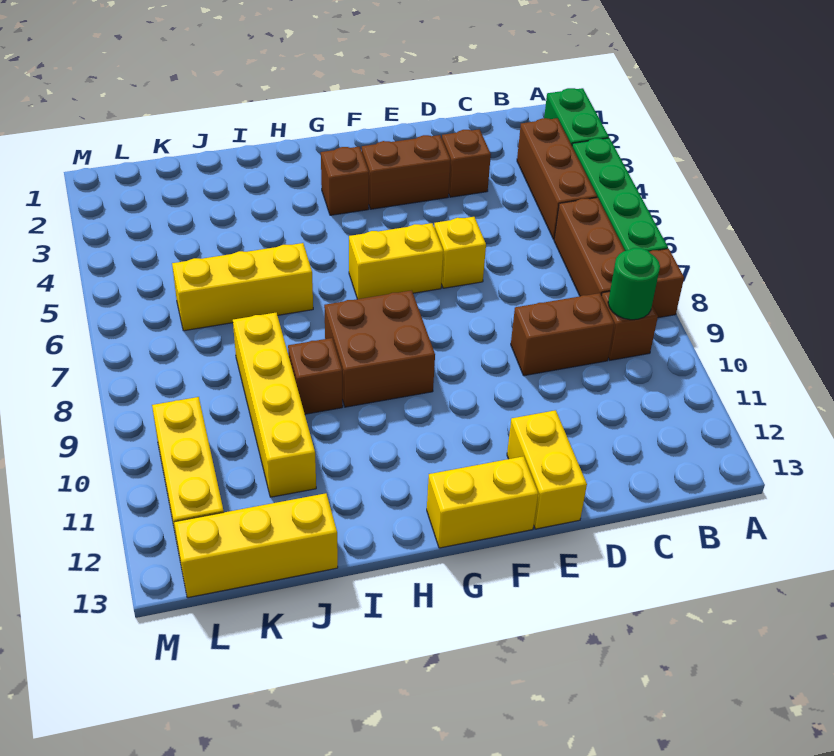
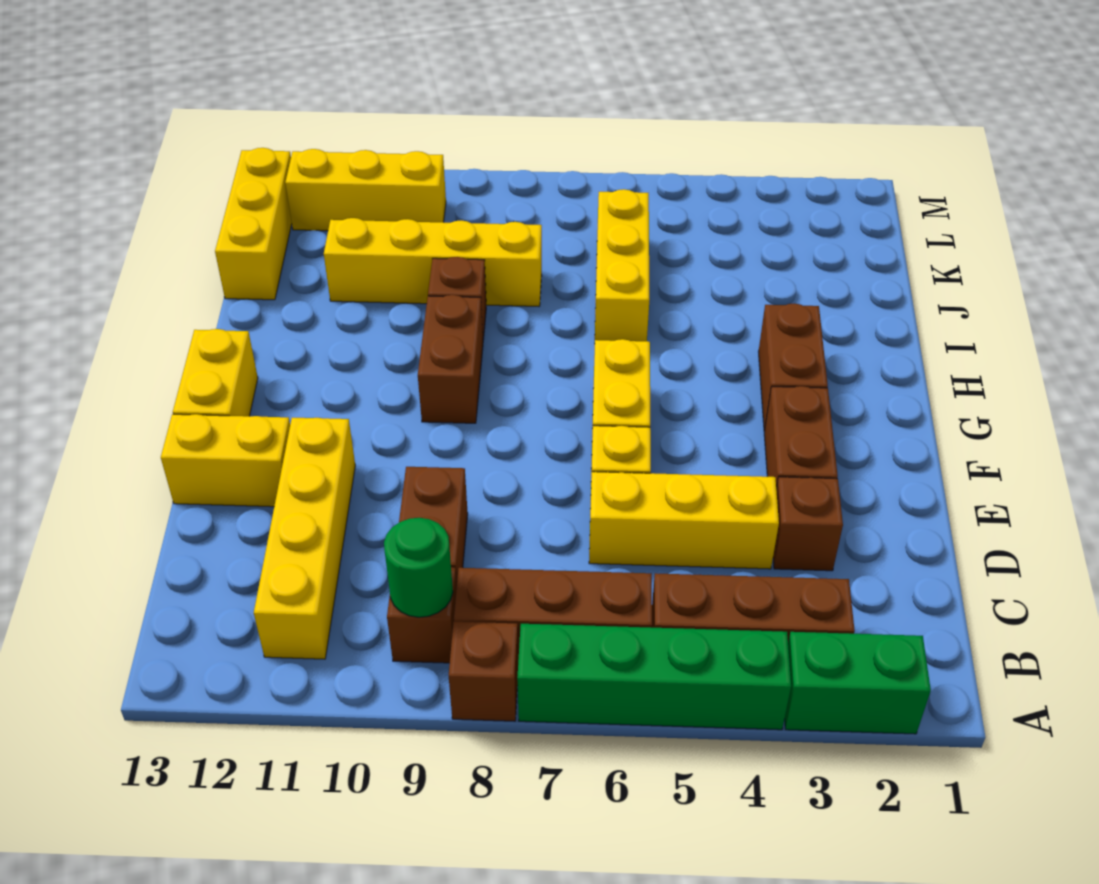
none -> yellow brick B11:E11 level 1
none -> yellow brick D4:D6 level 1
brown brick G3 level 1 -> brown brick G3:H3 level 1
brown brick G8:H9 level 1 -> brown brick G9:H9 level 1

